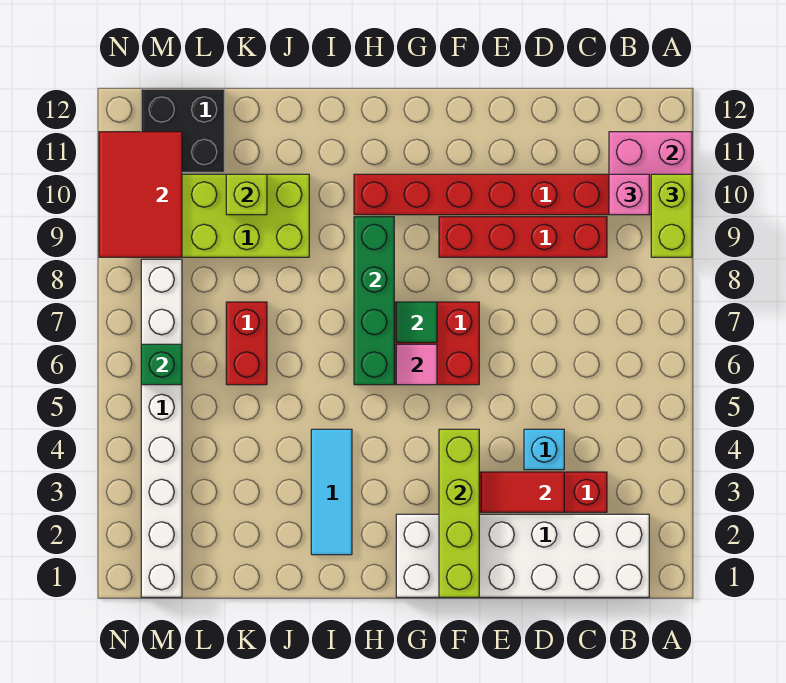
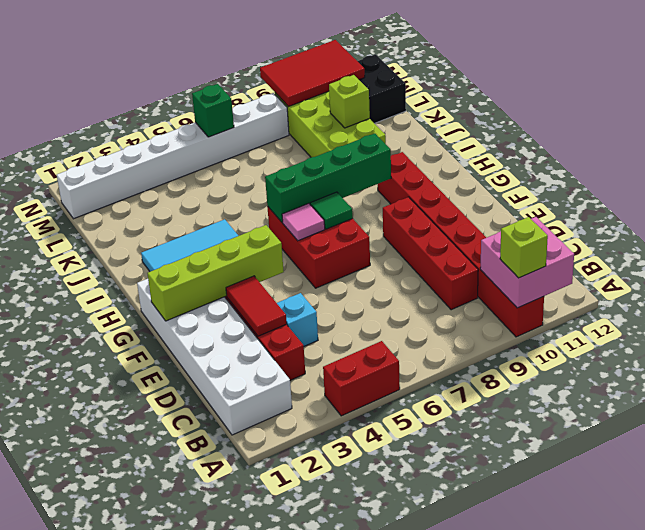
lime brick A9:A10 level 3 -> lime brick A10 level 3
pink brick B10 level 3 -> none
red brick K6:K7 level 1 -> red brick A4:A5 level 1

